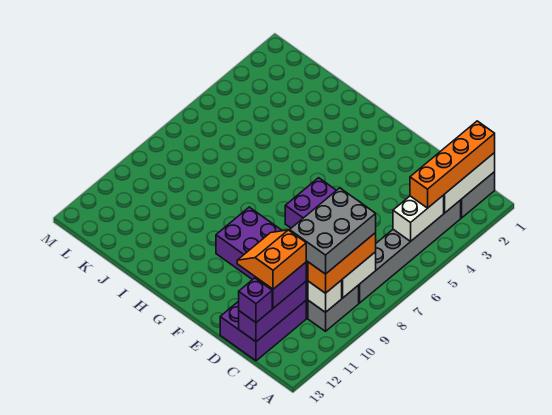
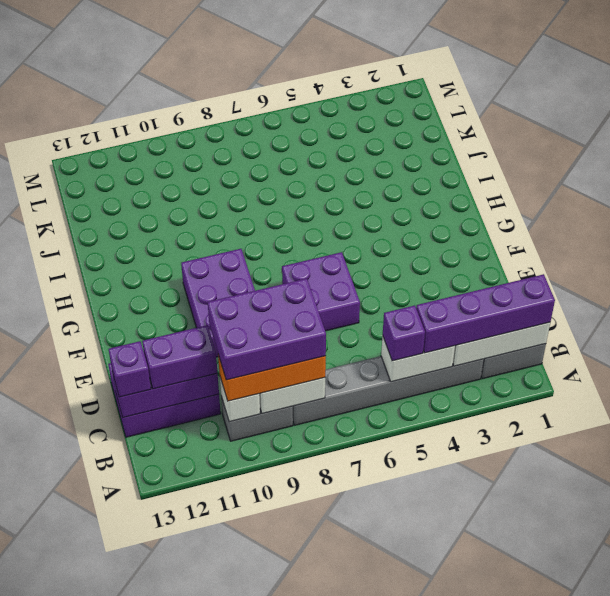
orange brick B1:B4 level 3 -> purple brick B1:B4 level 3
none -> purple brick B5 level 3
grey brick B8:C10 level 4 -> purple brick B8:C10 level 4
orange slope C11:D12 level 4 top C -> none

